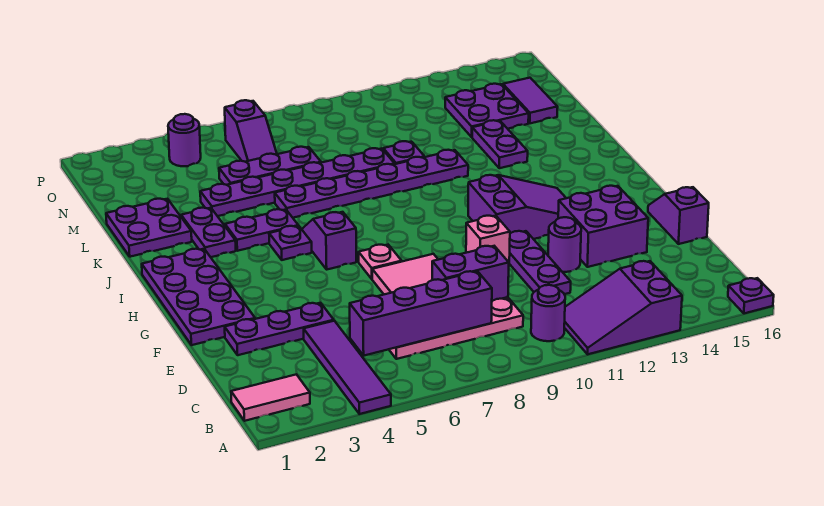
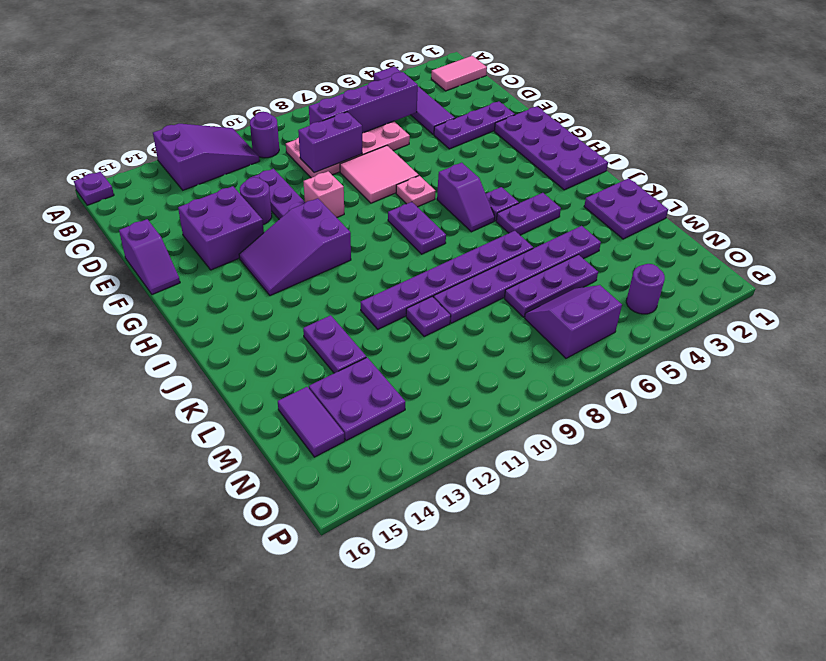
purple plate J3:K3 level 1 -> purple plate H8:I8 level 1
purple slope N6:O6 level 1 top O -> purple slope N6:O7 level 1 top O

